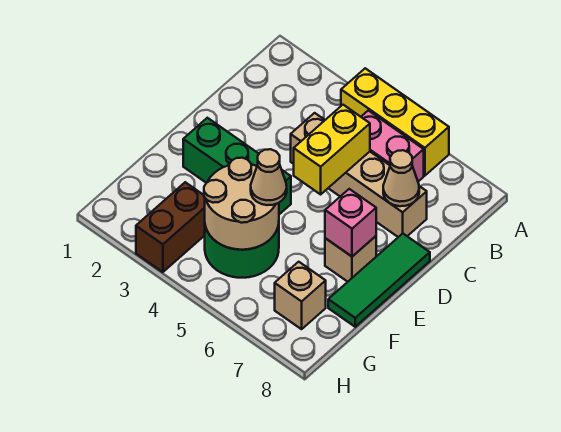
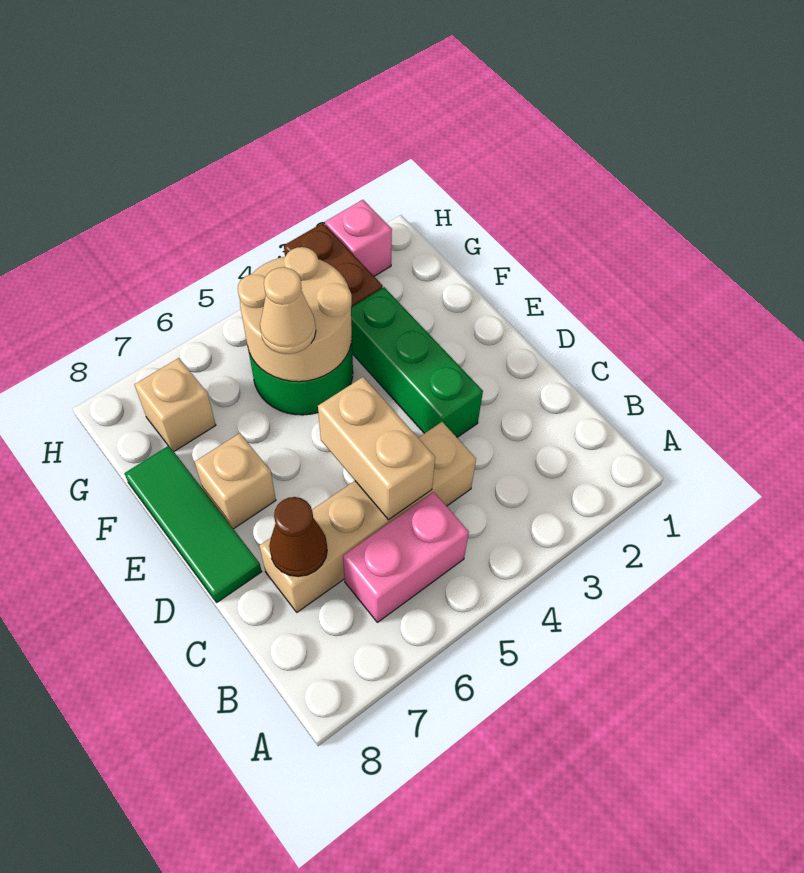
yellow brick A4:A6 level 1 -> none
yellow brick C5:D5 level 2 -> tan brick C5:D5 level 2
tan cone C7 level 2 -> brown cone C7 level 2
green brick E2:E4 level 1 -> green brick D3:F3 level 1
pink brick E7 level 2 -> pink brick H2 level 1

